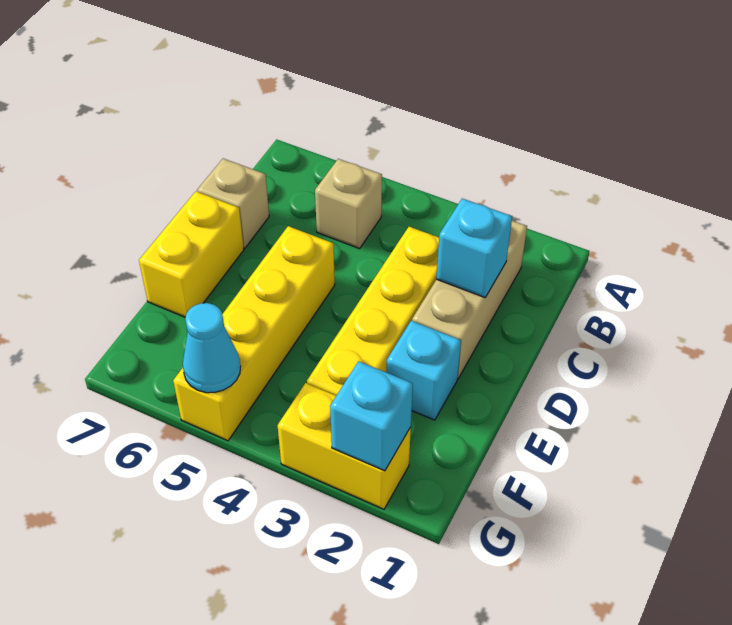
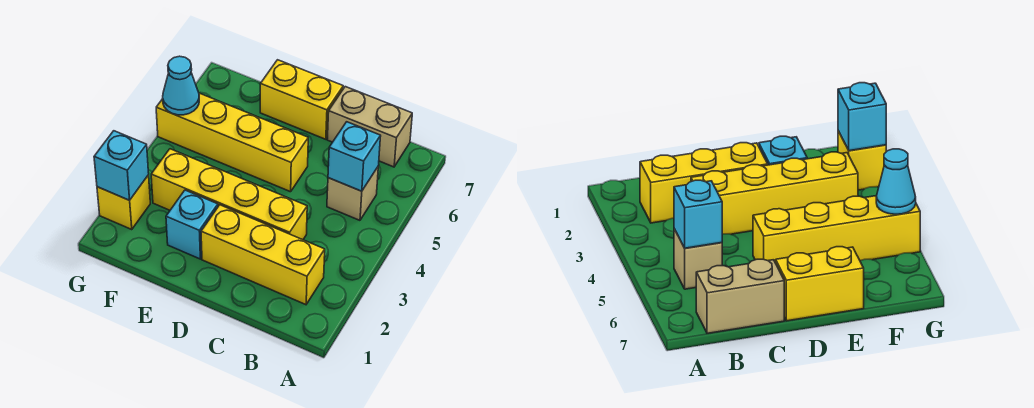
tan brick B2:D2 level 1 -> yellow brick B2:D2 level 1
cyan brick C2 level 2 -> cyan brick B5 level 2
tan brick C7 level 1 -> tan brick B7:C7 level 1
yellow brick G2:G3 level 1 -> yellow brick G2 level 1

